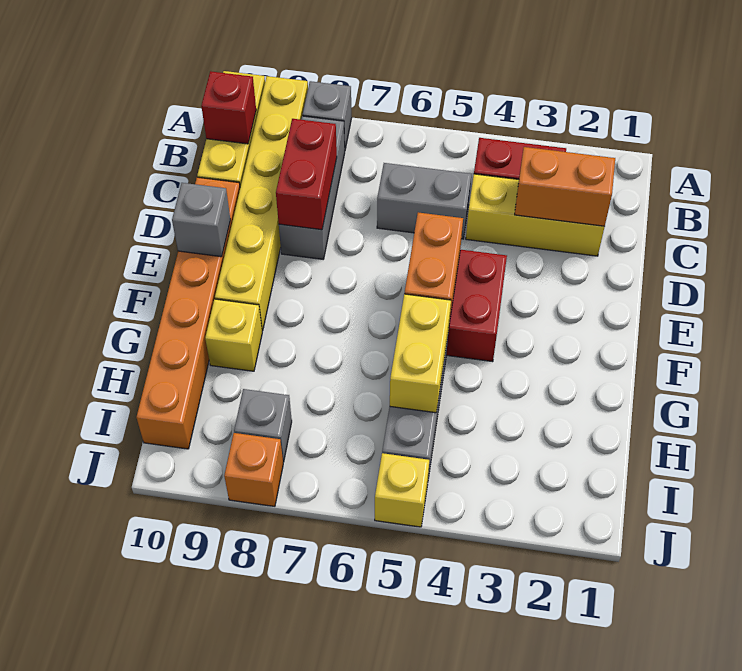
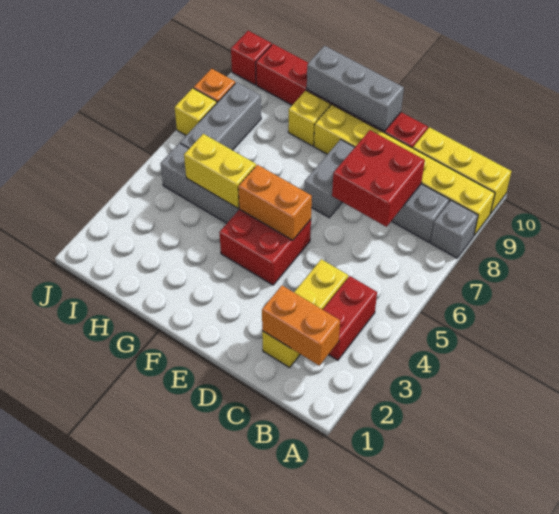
red brick B10 level 2 -> red brick J10 level 1
orange brick C2:C3 level 2 -> orange brick B2:C2 level 2
grey brick C5:C6 level 1 -> grey brick E7:E8 level 1
red brick C8:D8 level 2 -> red brick C7:D8 level 2
orange brick D10:I10 level 1 -> red brick D10:I10 level 1
grey brick E10 level 2 -> grey brick E10:G10 level 2
grey brick I8 level 1 -> grey brick I6:I8 level 1
yellow brick J5 level 1 -> yellow brick J7 level 1

